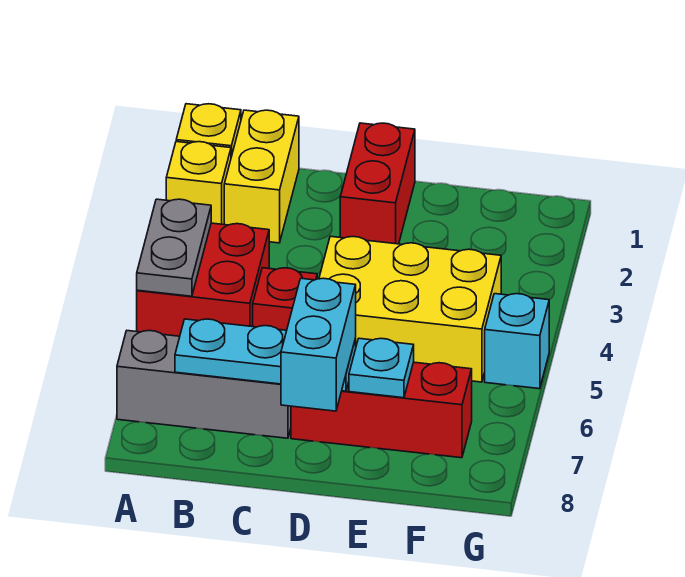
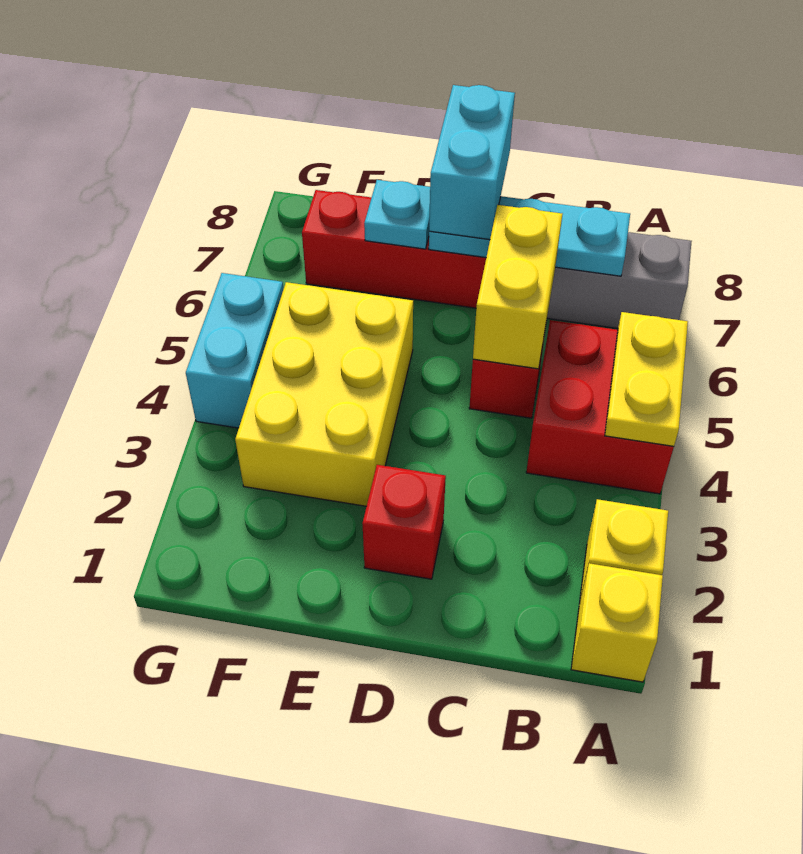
grey plate A4:A5 level 2 -> yellow plate A4:A5 level 2
yellow brick B1:B2 level 1 -> yellow brick C5:C6 level 2
red brick D1:D2 level 1 -> red brick D2 level 1
yellow brick D4:F5 level 1 -> yellow brick E3:F5 level 1
cyan brick G5 level 1 -> cyan brick G4:G5 level 1

